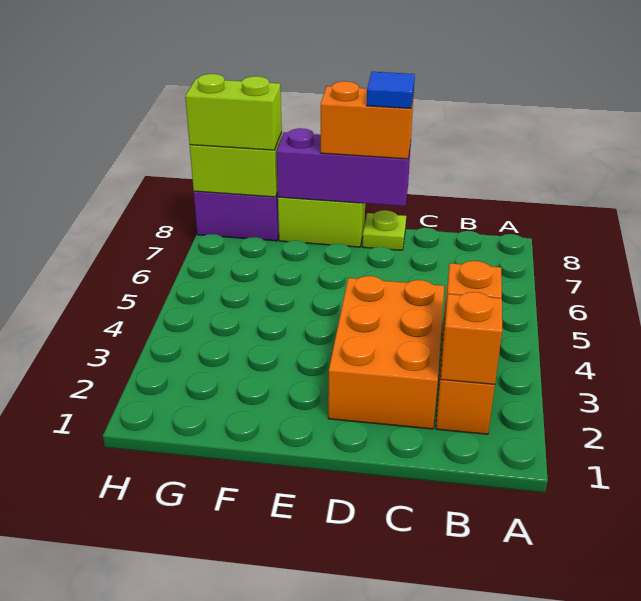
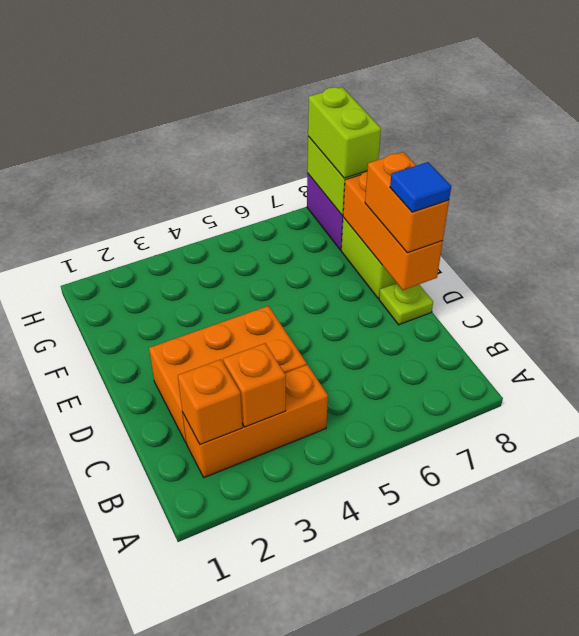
purple brick D8:F8 level 2 -> orange brick D8:F8 level 2

